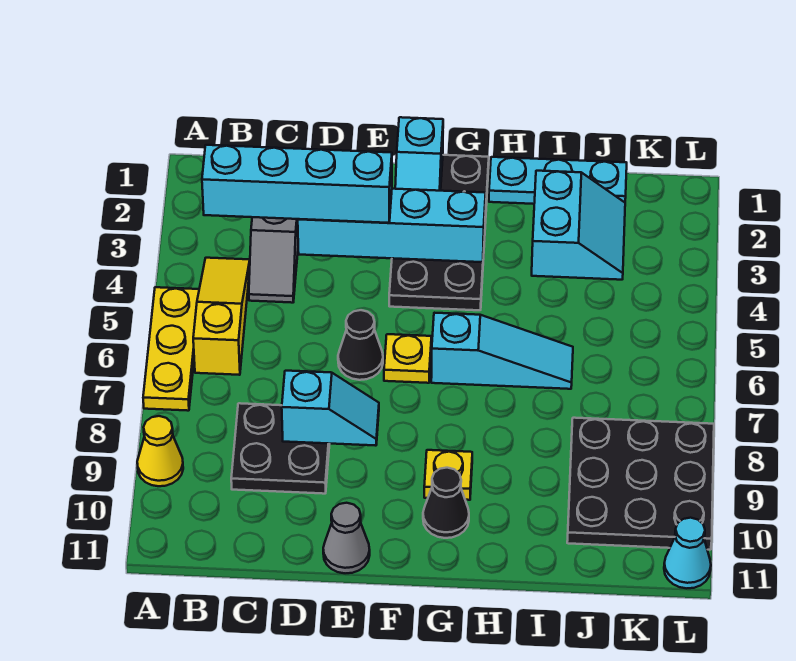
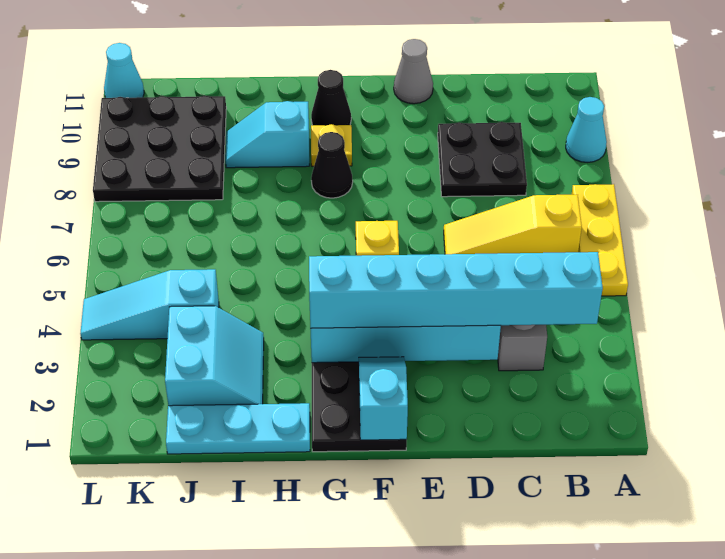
yellow cone A9 level 1 -> cyan cone A9 level 1
cyan brick B3:E3 level 3 -> cyan brick B3:G3 level 3
yellow slope B4:B6 level 1 top 6 -> yellow slope B6:D6 level 1 top B
cyan slope D8:E8 level 2 top D -> cyan slope H9:I9 level 1 top H
black cone E6 level 1 -> black cone G8 level 1
cyan slope G6:I6 level 1 top G -> cyan slope J4:L4 level 1 top J
cyan slope I2:J3 level 1 top I -> cyan slope I2:J3 level 1 top J

